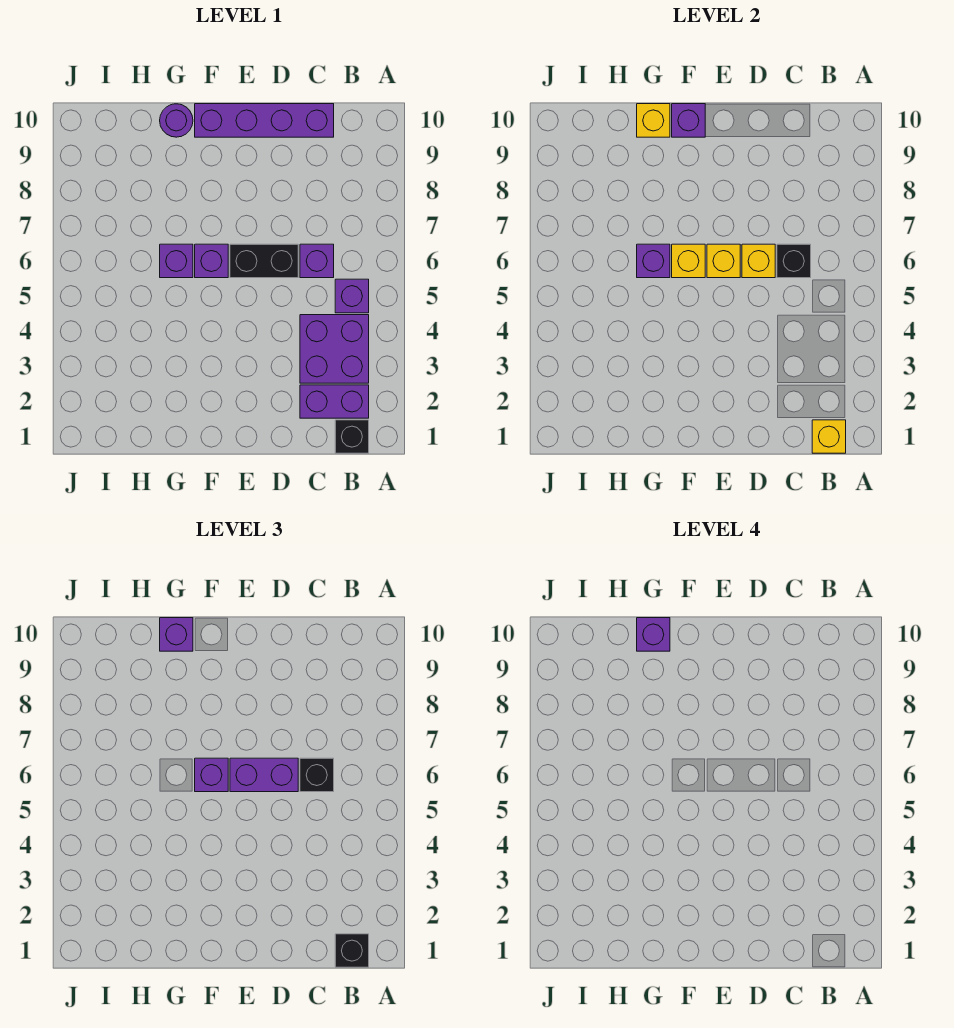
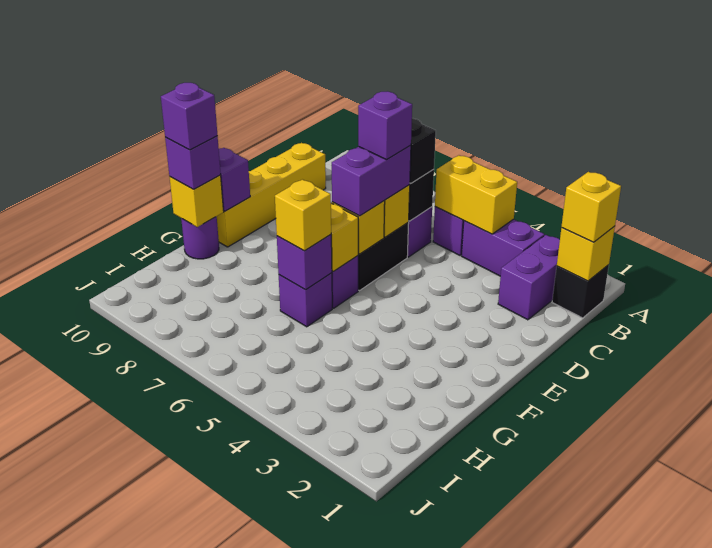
black brick B1 level 3 -> yellow brick B1 level 3
purple brick B3:C4 level 1 -> purple brick B3:B4 level 1
none -> yellow brick B4:B5 level 2
purple brick C10:F10 level 1 -> yellow brick C10:F10 level 1
purple brick F6 level 3 -> purple brick D6 level 4
none -> yellow brick G6 level 3

